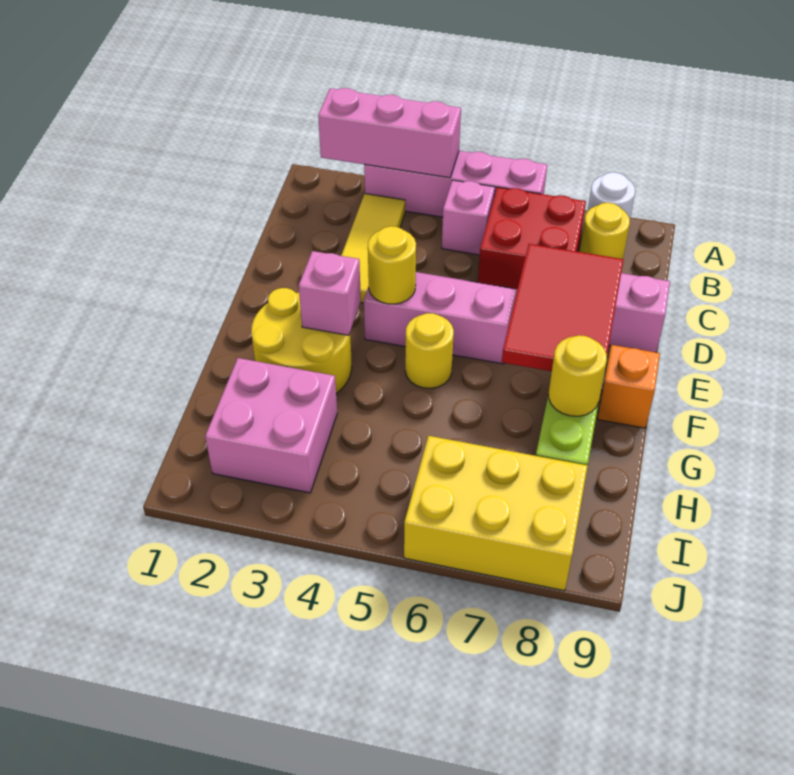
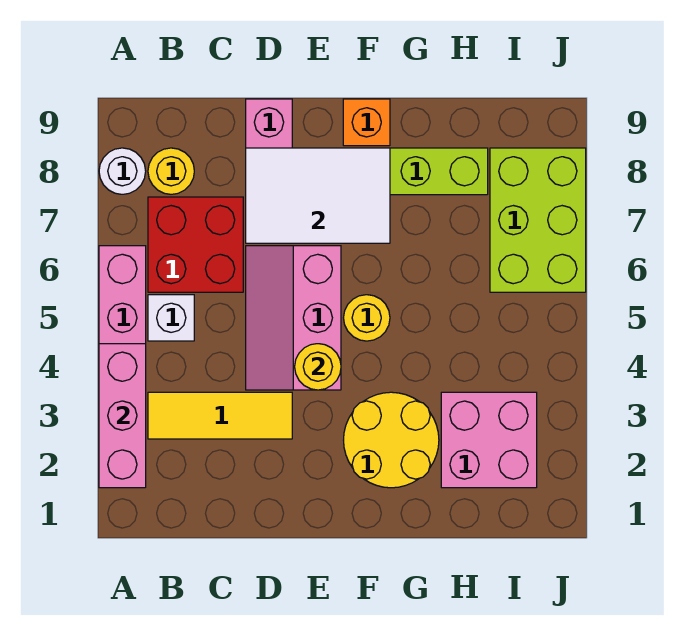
pink brick B5 level 1 -> white brick B5 level 1
red tile D7:F8 level 2 -> white tile D7:F8 level 2
pink brick F3 level 2 -> none
yellow round brick G8 level 2 -> none
yellow brick I6:J8 level 1 -> lime brick I6:J8 level 1

